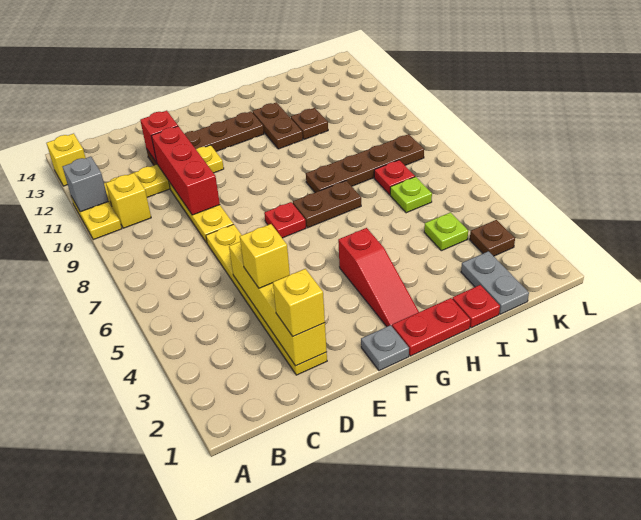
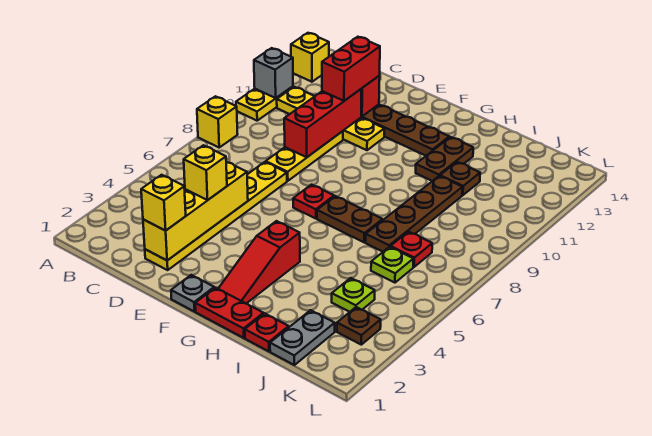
yellow brick B10 level 1 -> yellow brick A8 level 1
none -> red brick D11:D12 level 3
brown plate H8:K8 level 1 -> brown plate I7:I10 level 1

